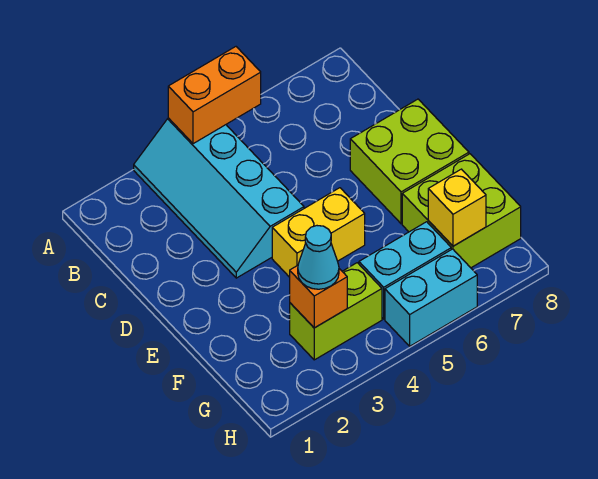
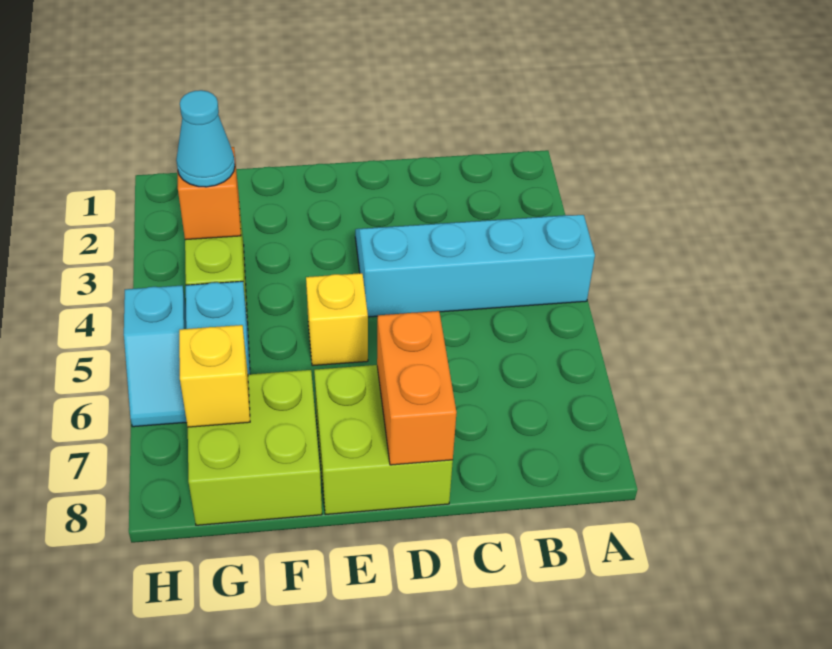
orange brick A4:A5 level 2 -> orange brick D7:D8 level 2
yellow brick E4:E5 level 1 -> yellow brick E5 level 1
cyan brick H5:H6 level 1 -> cyan slope H5:H6 level 1 top 5

